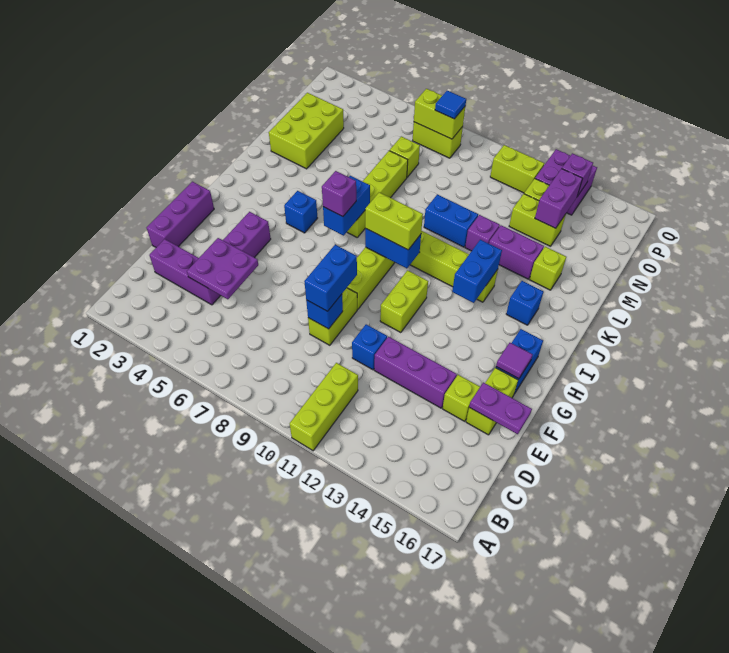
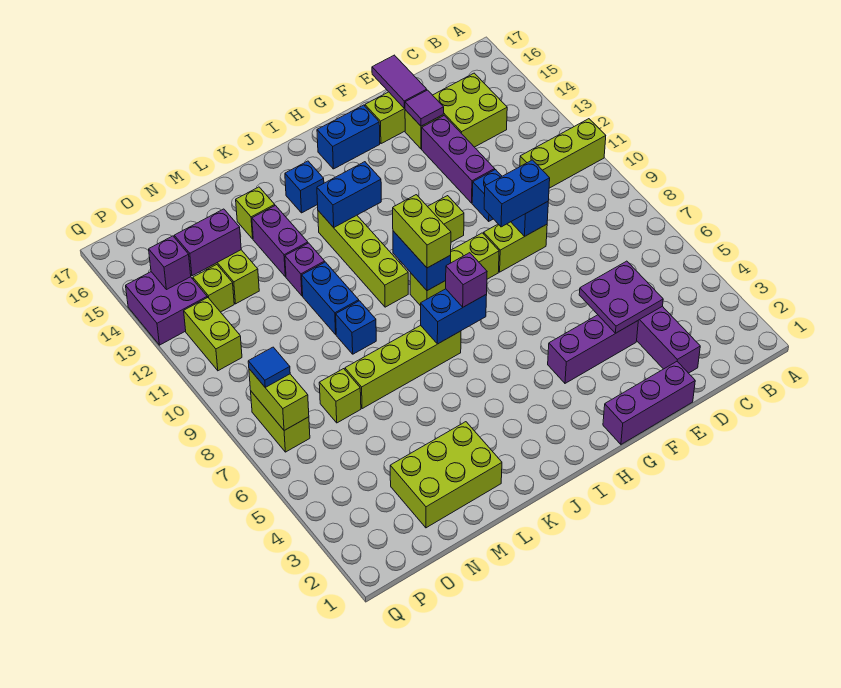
none -> lime brick C14:D15 level 1
purple plate E16:E17 level 2 -> purple tile E16:E17 level 2
purple tile G16 level 2 -> purple tile E15 level 2
blue brick I5 level 1 -> blue brick L9 level 1

